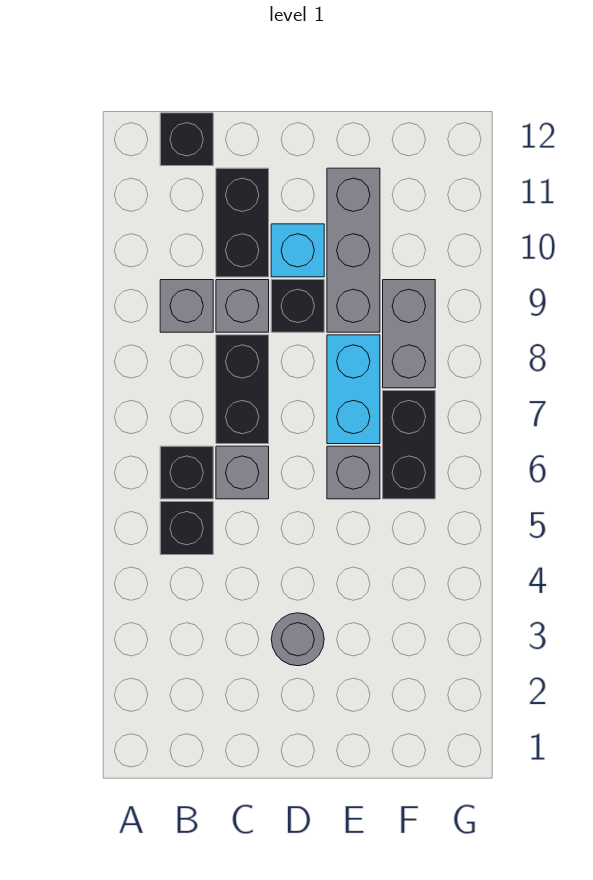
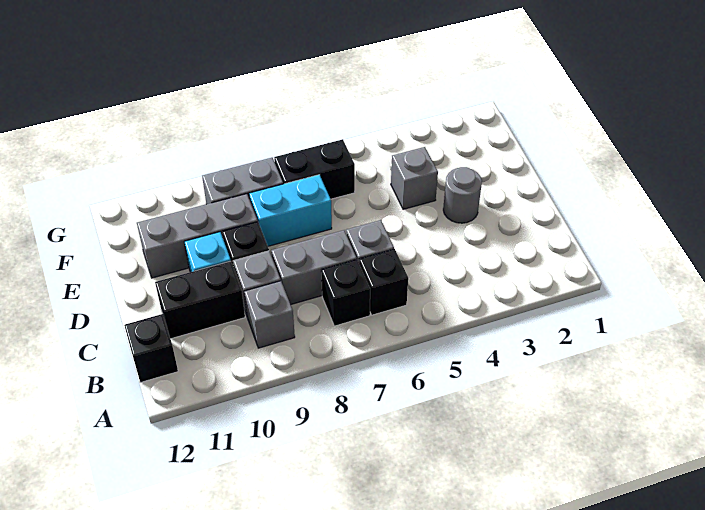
black brick B5 level 1 -> black brick B7 level 1
black brick C7:C8 level 1 -> grey brick C7:C8 level 1
grey brick E6 level 1 -> grey brick E4 level 1

